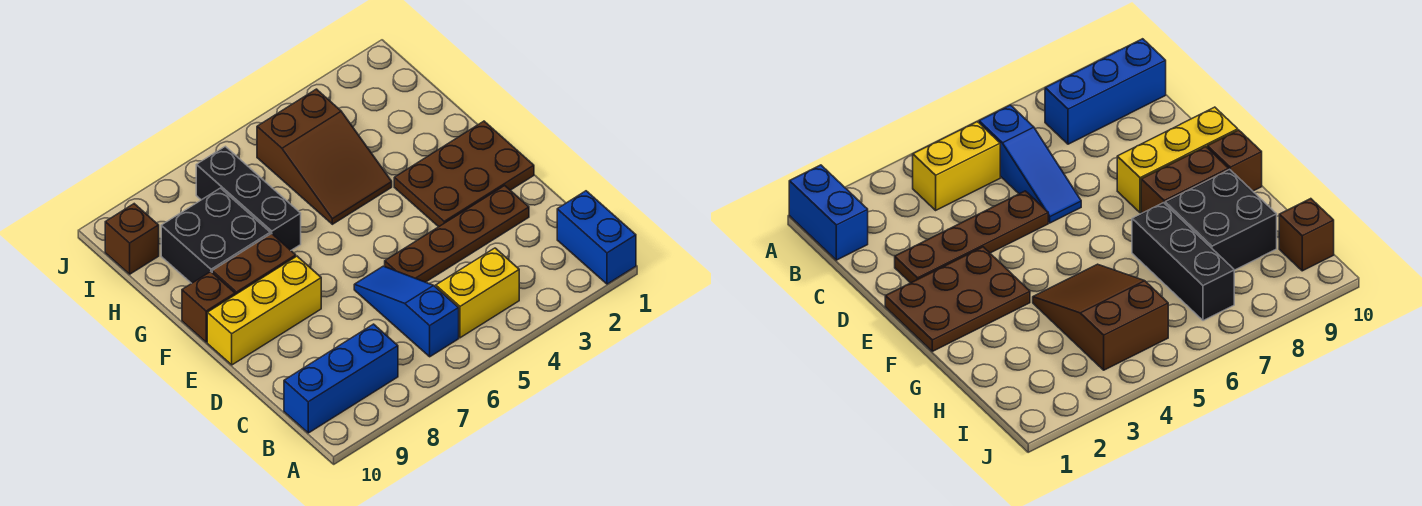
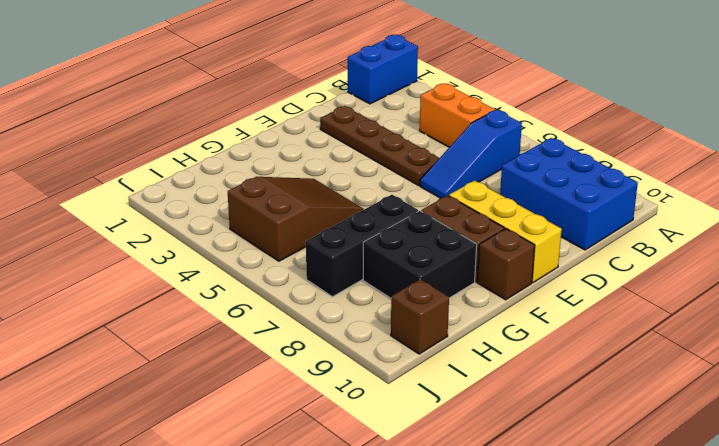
yellow brick B4:B5 level 1 -> orange brick B4:B5 level 1
blue brick B8:B10 level 1 -> blue brick B8:C10 level 1
brown plate E1:F3 level 1 -> none

